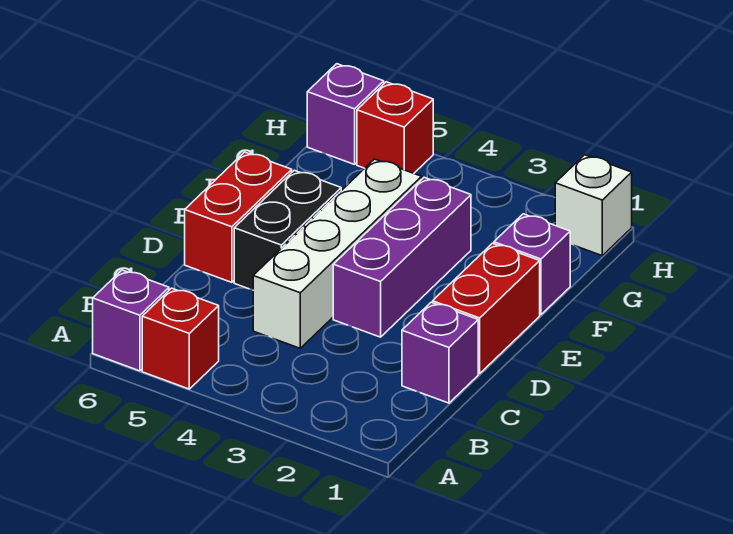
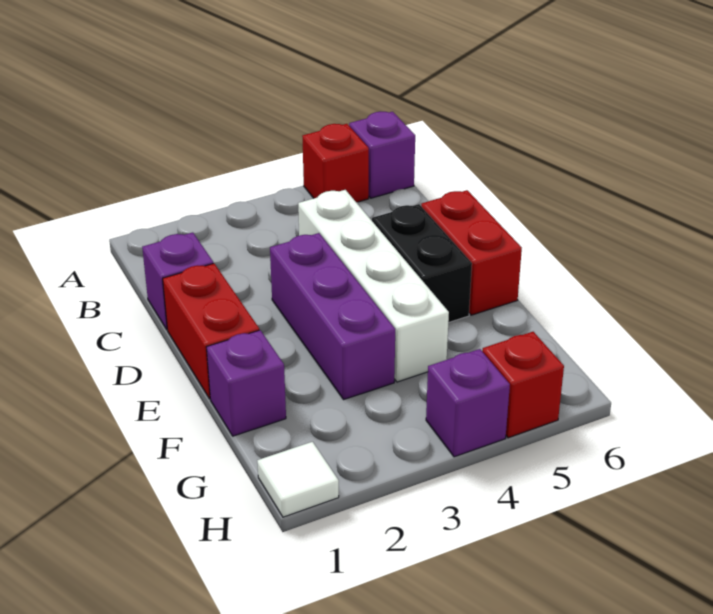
white brick H1 level 1 -> white tile H1 level 1
purple brick H6 level 1 -> purple brick H4 level 1

